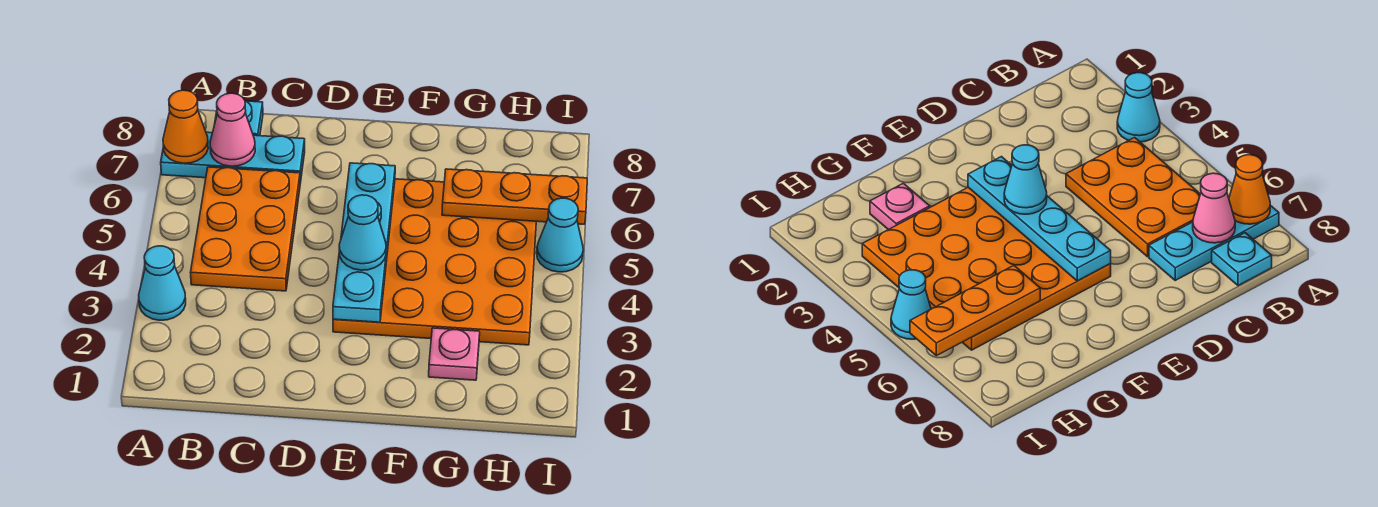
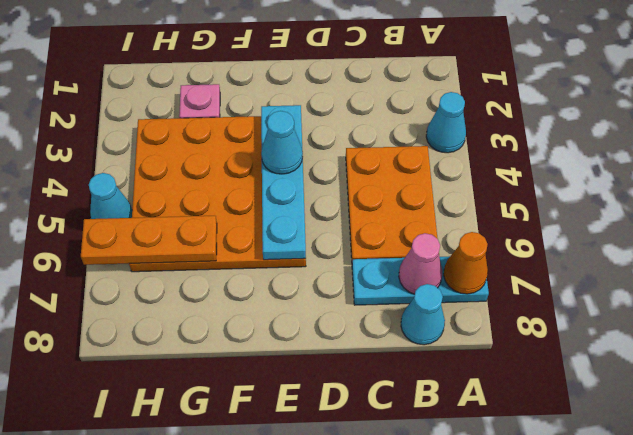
cyan plate B8 level 1 -> cyan cone B8 level 1

